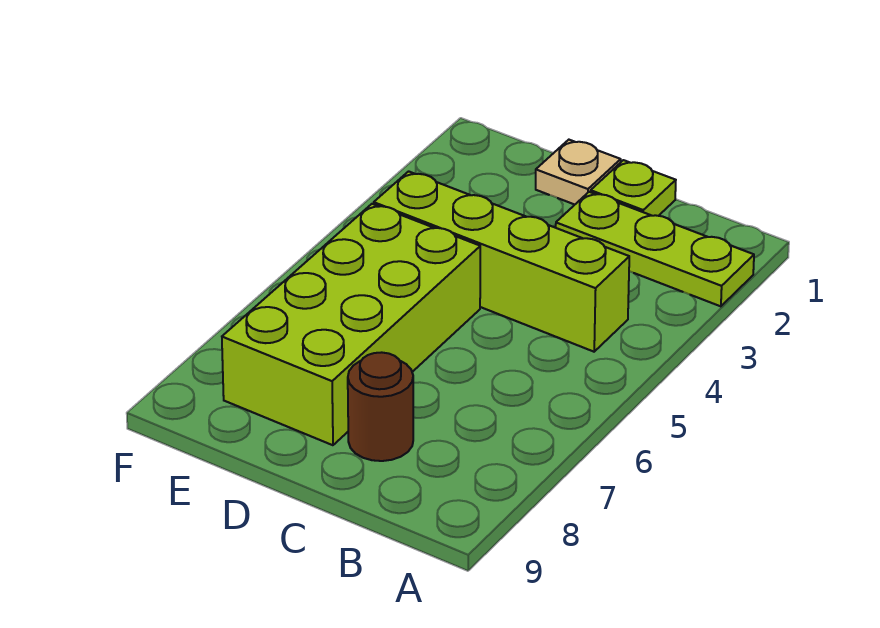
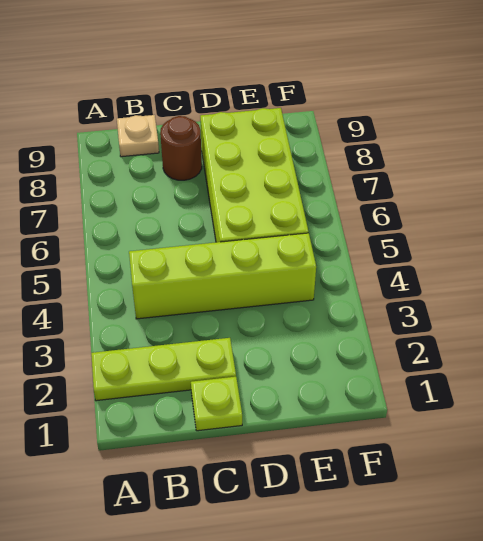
tan plate D1 level 1 -> tan plate B9 level 1

